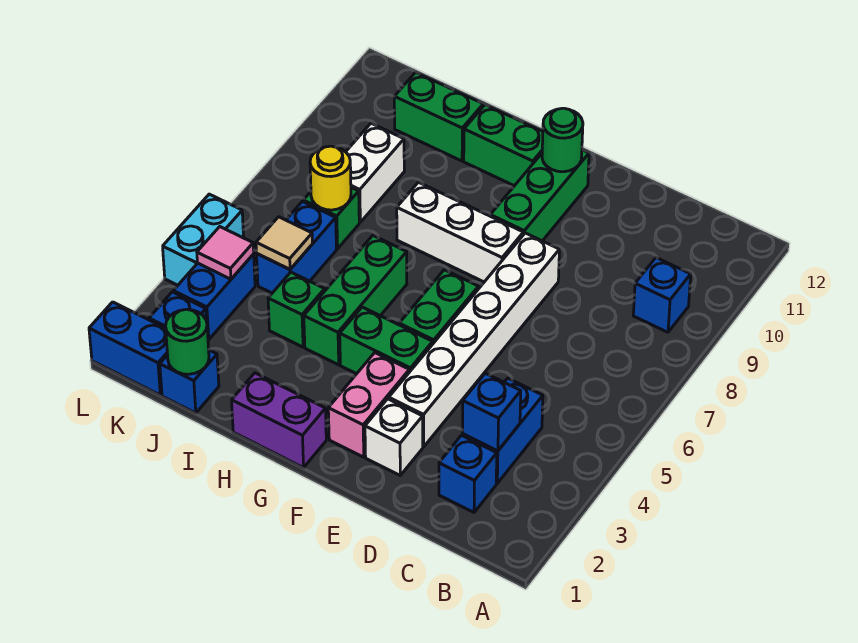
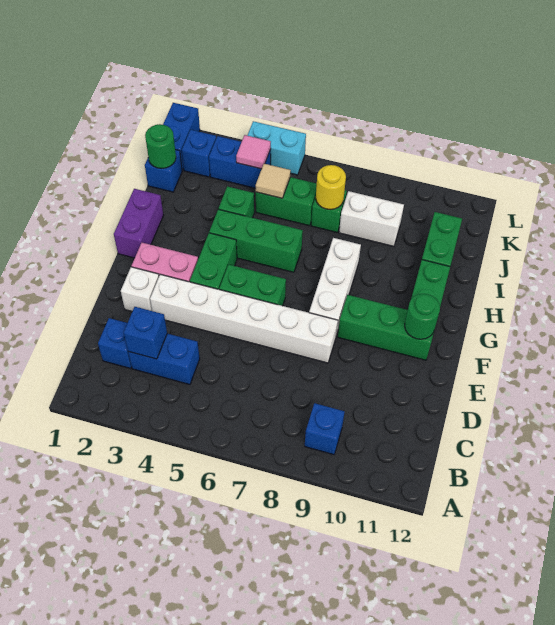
blue brick J5:J6 level 1 -> green brick J5:J6 level 1

